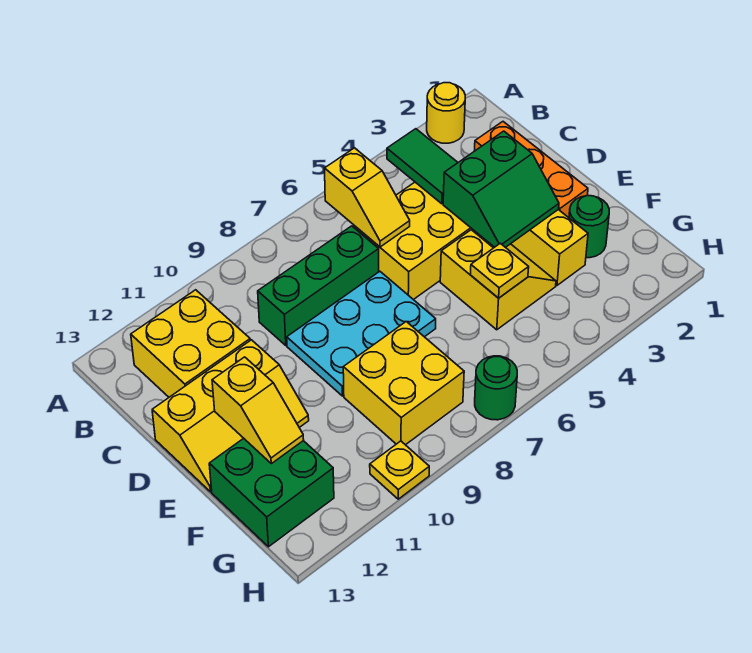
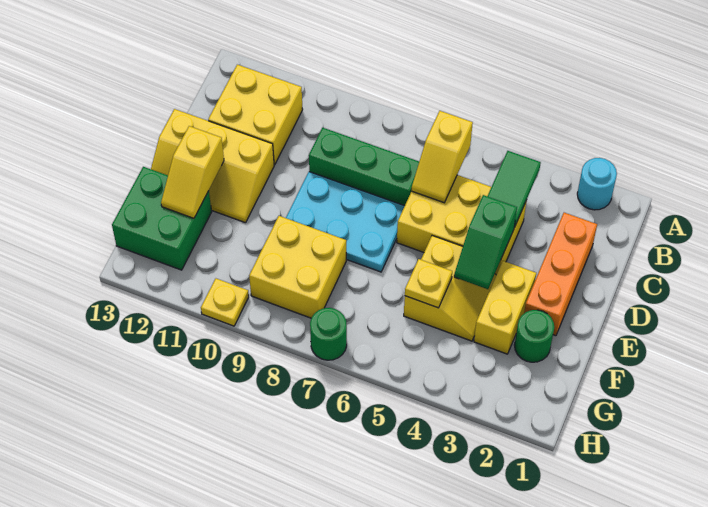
yellow round brick A2 level 1 -> cyan round brick A2 level 1
green slope D3:E4 level 2 top D -> green slope D4:E4 level 2 top D

